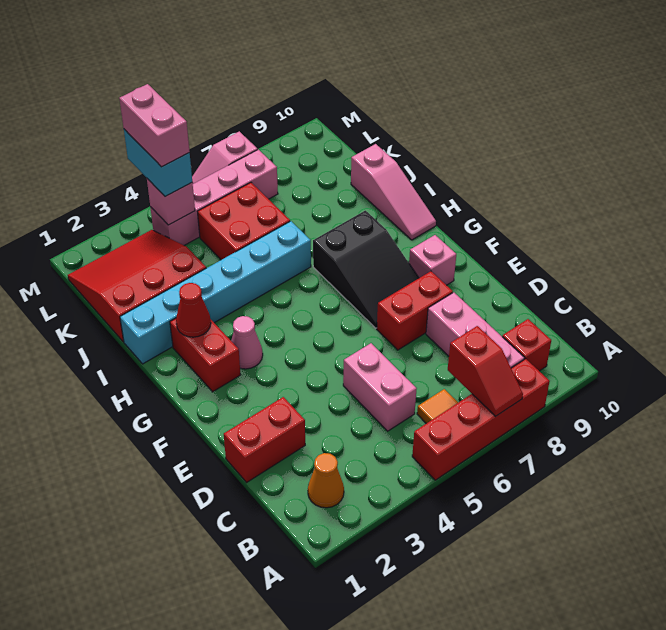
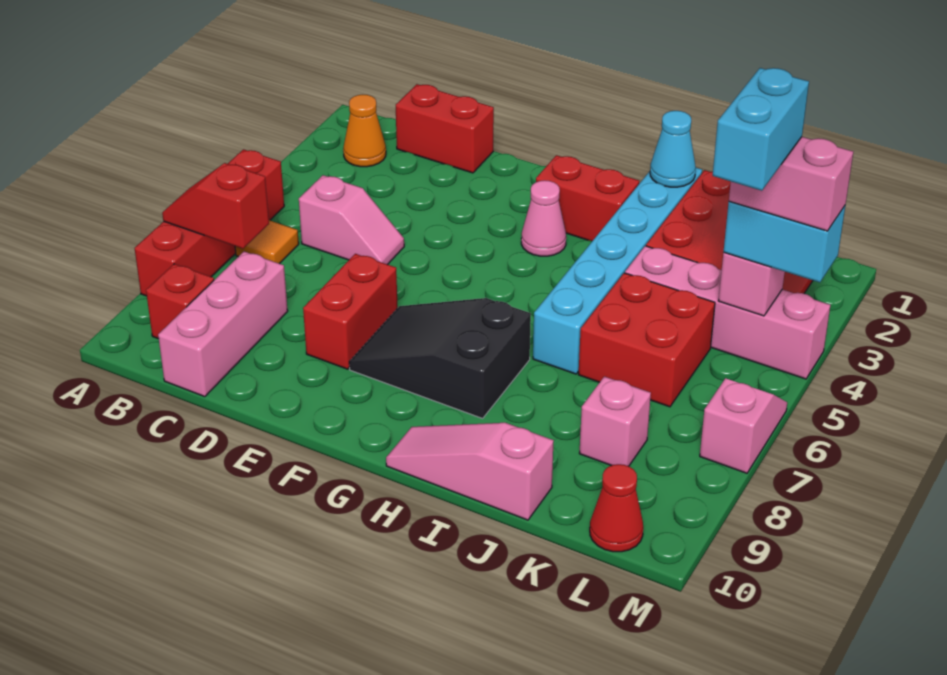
pink brick B8:D8 level 1 -> pink brick C8:C10 level 1
pink brick C5:D5 level 1 -> pink slope C5:D5 level 1 top C
red brick D1:D2 level 1 -> red brick C1:D1 level 1
pink brick F9 level 1 -> pink brick K8 level 1
red cone H2 level 2 -> red cone L10 level 1
none -> cyan cone I1 level 2
pink brick L4:L7 level 1 -> pink brick J4:M4 level 1
none -> cyan brick L4:L5 level 5

